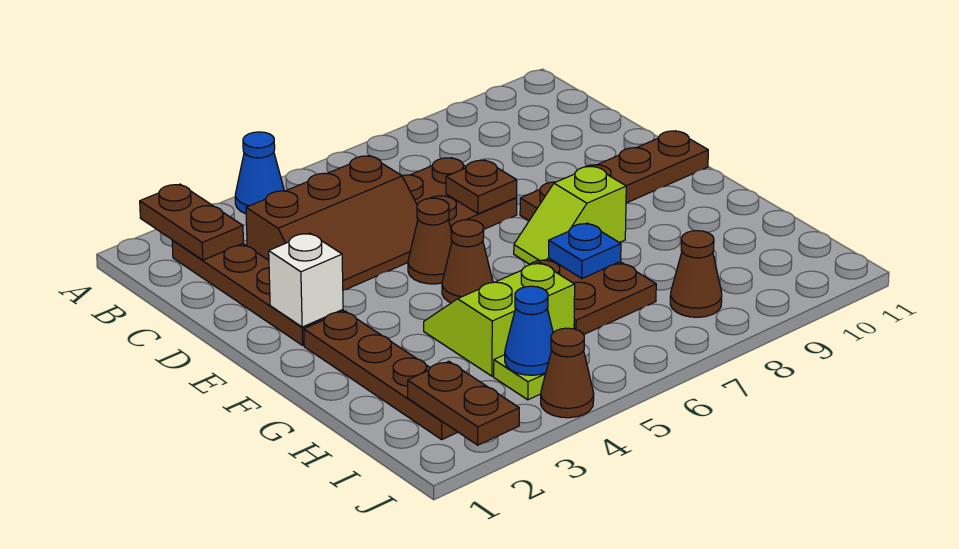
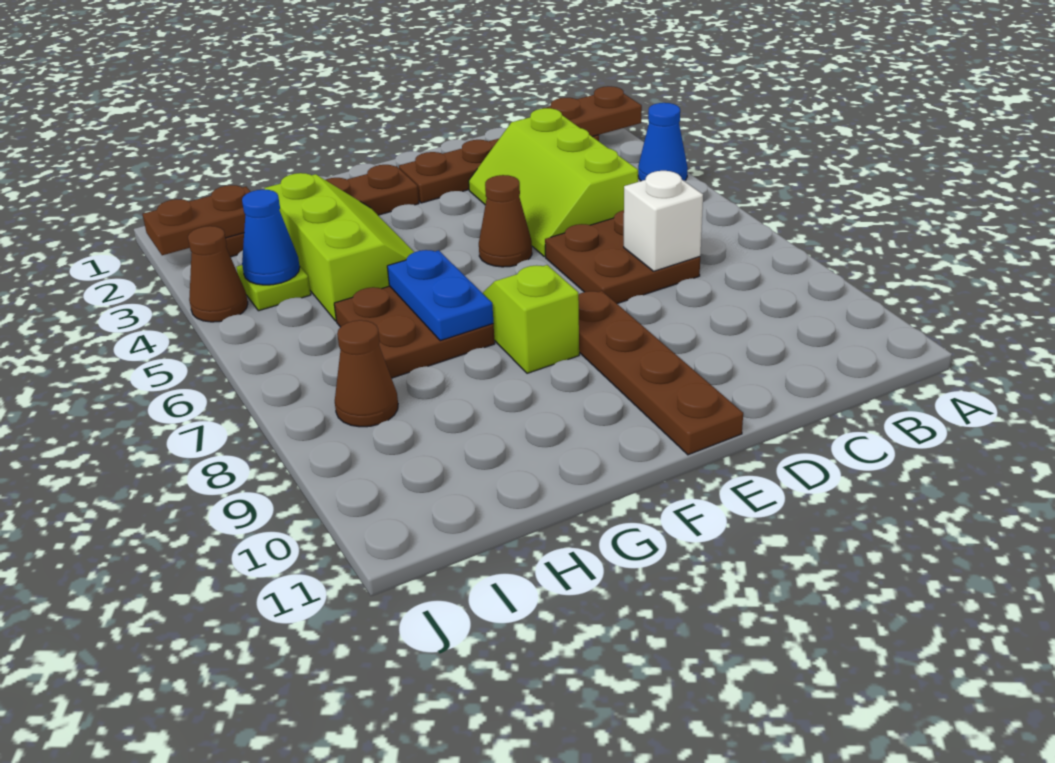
brown slope C3:D5 level 1 top C -> lime slope C3:D5 level 1 top C
brown plate D7 level 2 -> none
white brick E2 level 2 -> white brick C7 level 2
brown cone F5 level 1 -> none
lime slope G4:H5 level 1 top H -> lime slope G3:H5 level 1 top H
blue plate G7 level 2 -> blue plate G6:G7 level 2

